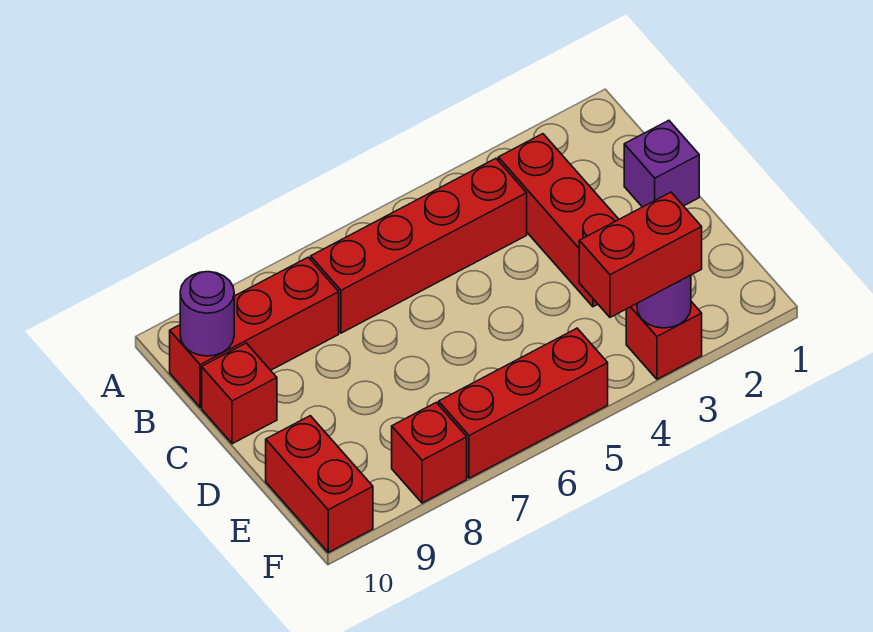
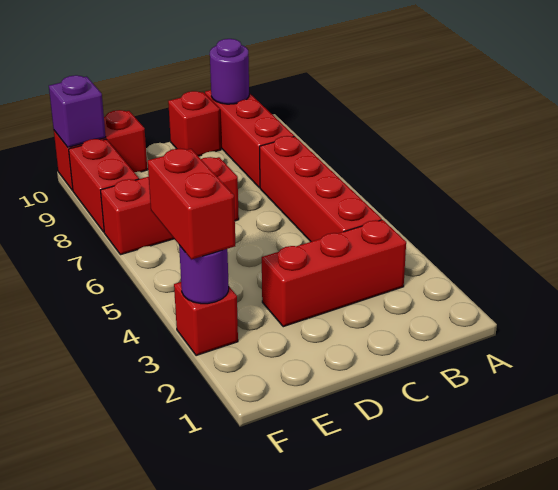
purple brick C1 level 1 -> purple brick F10 level 2
red brick F5:F7 level 1 -> red brick D7:F7 level 1
red brick F8 level 1 -> red brick F8:F9 level 1

